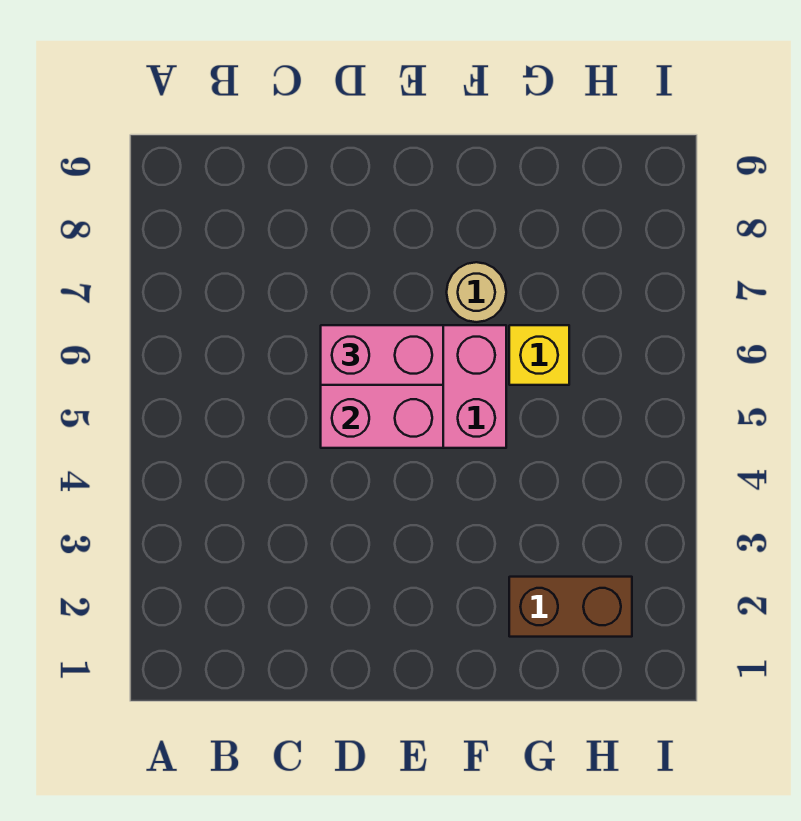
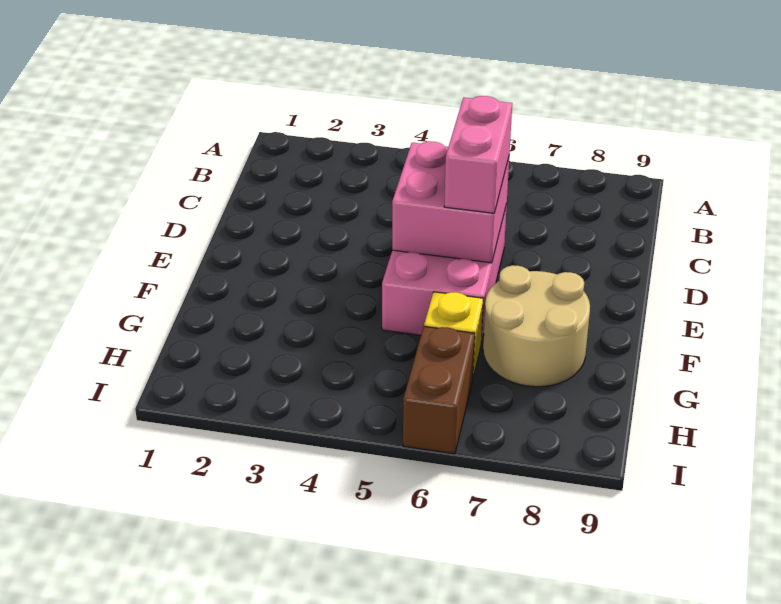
tan round brick F7 level 1 -> tan round brick F7:G8 level 1
brown brick G2:H2 level 1 -> brown brick H6:I6 level 1

